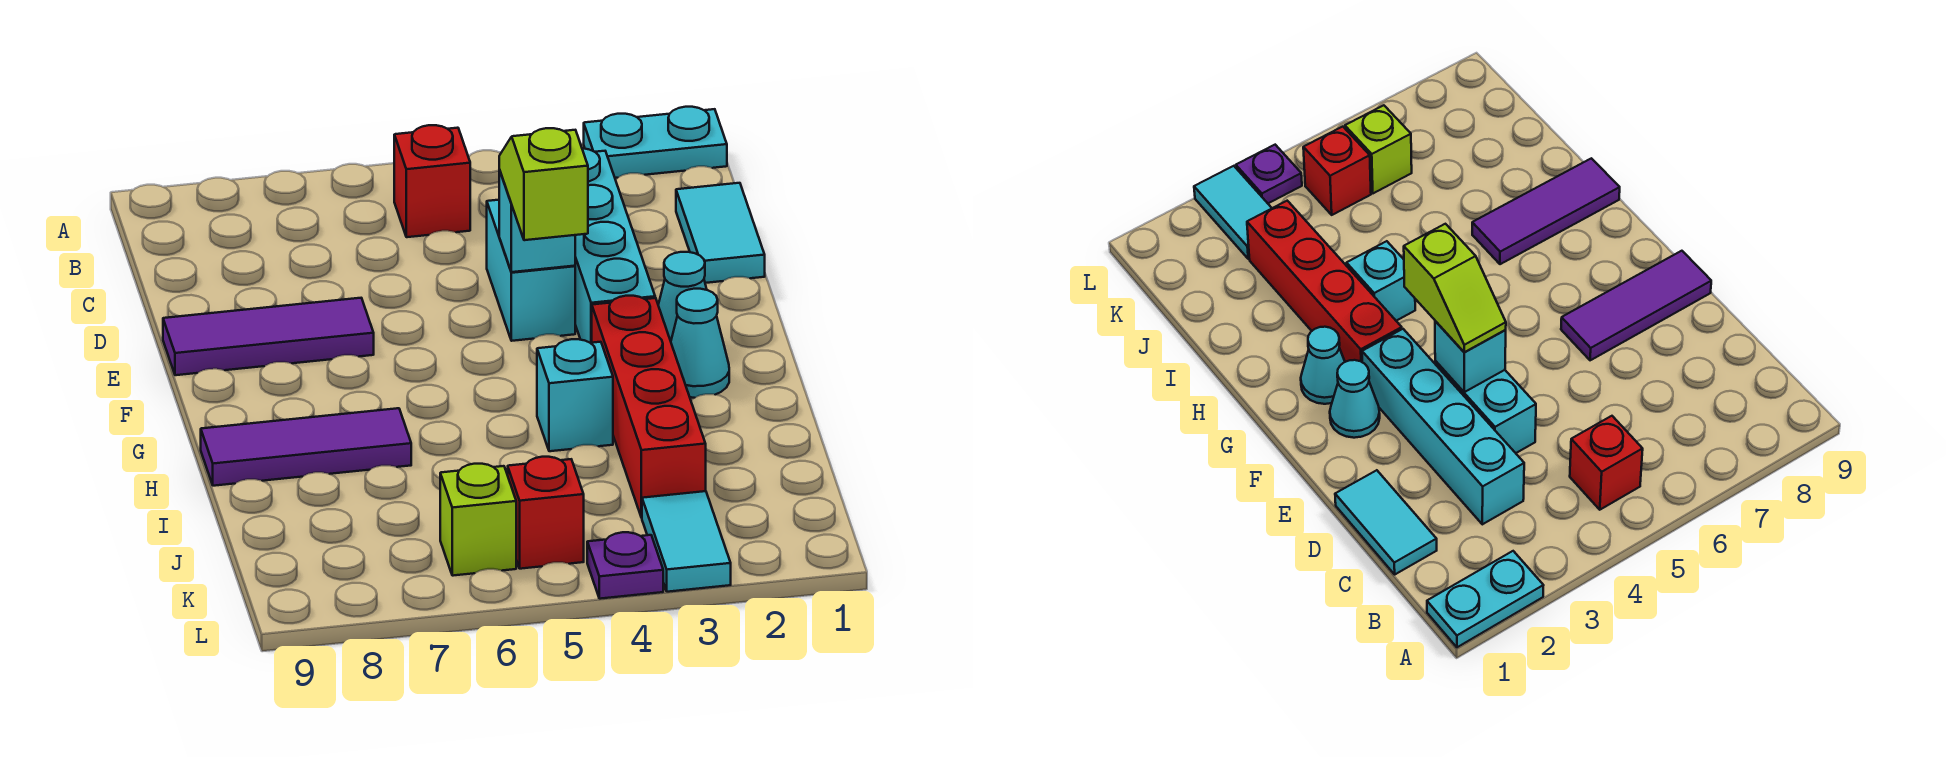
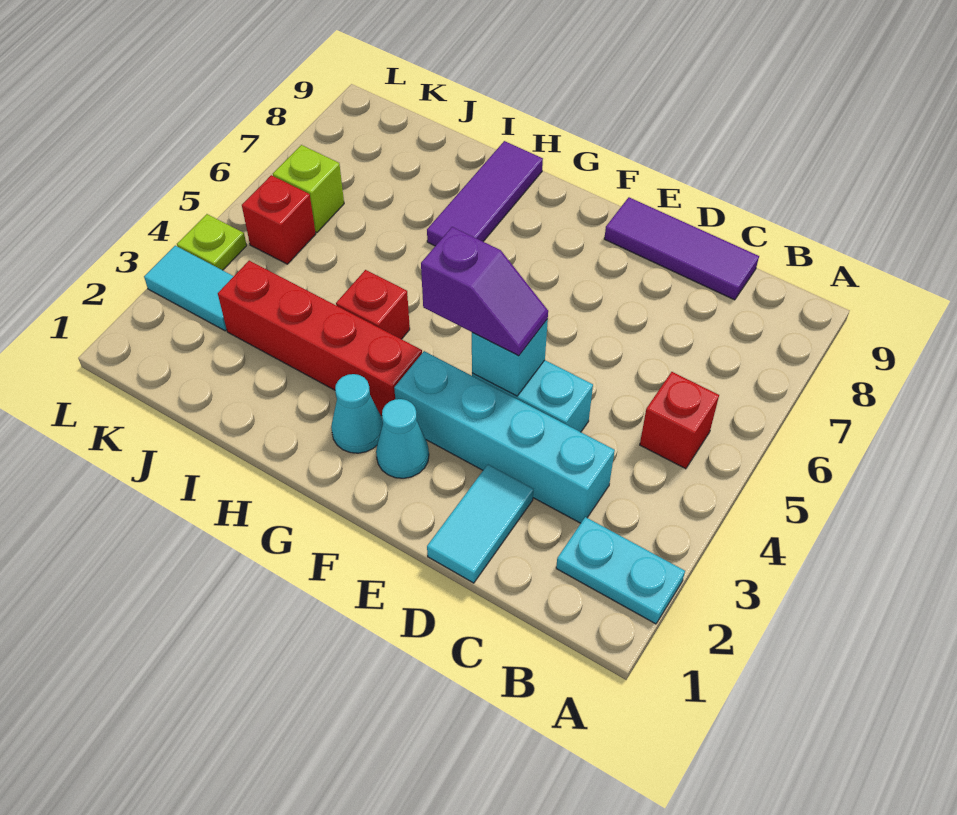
cyan plate A1:A2 level 1 -> cyan plate A2:B2 level 1
cyan tile C1:D1 level 1 -> cyan tile D1:D2 level 1
lime slope E4:F4 level 3 top F -> purple slope E4:F4 level 3 top F
purple tile E7:E9 level 1 -> purple tile C9:E9 level 1
cyan brick H4 level 1 -> red brick H4 level 1
purple plate L4 level 1 -> lime plate L4 level 1

